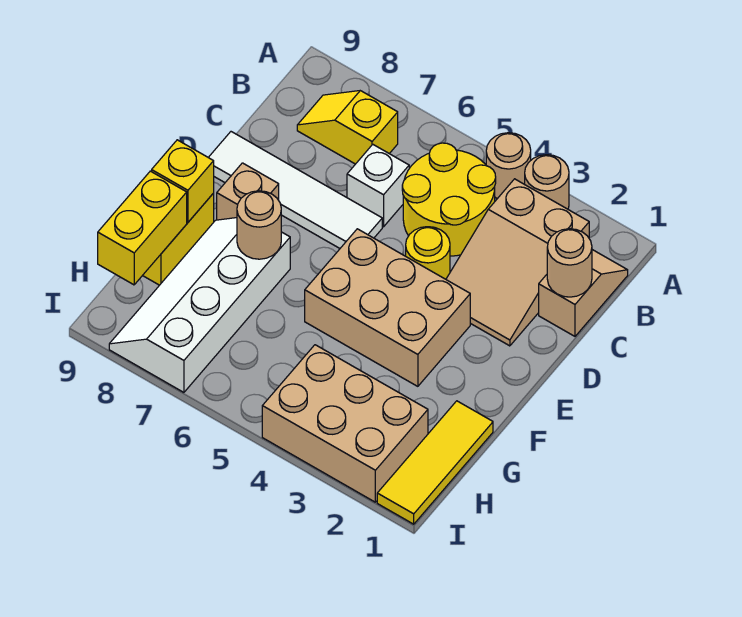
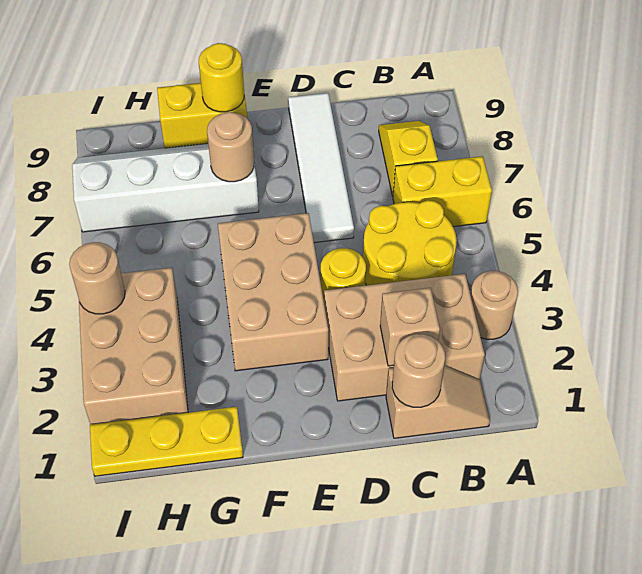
tan round brick A4 level 1 -> tan round brick I4 level 2
tan slope B2:D3 level 1 top B -> tan brick B2:D3 level 1
white brick C6 level 1 -> none
tan brick E8 level 1 -> tan brick C2 level 2
yellow brick F9 level 2 -> yellow round brick F9 level 2
yellow tile G1:I1 level 1 -> yellow plate G1:I1 level 1
yellow brick G9:H9 level 2 -> yellow brick A6:B6 level 1

